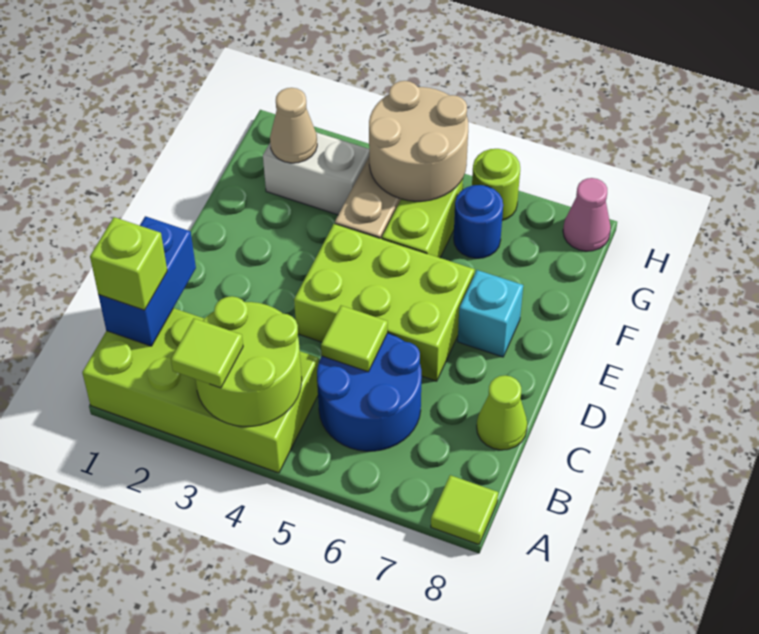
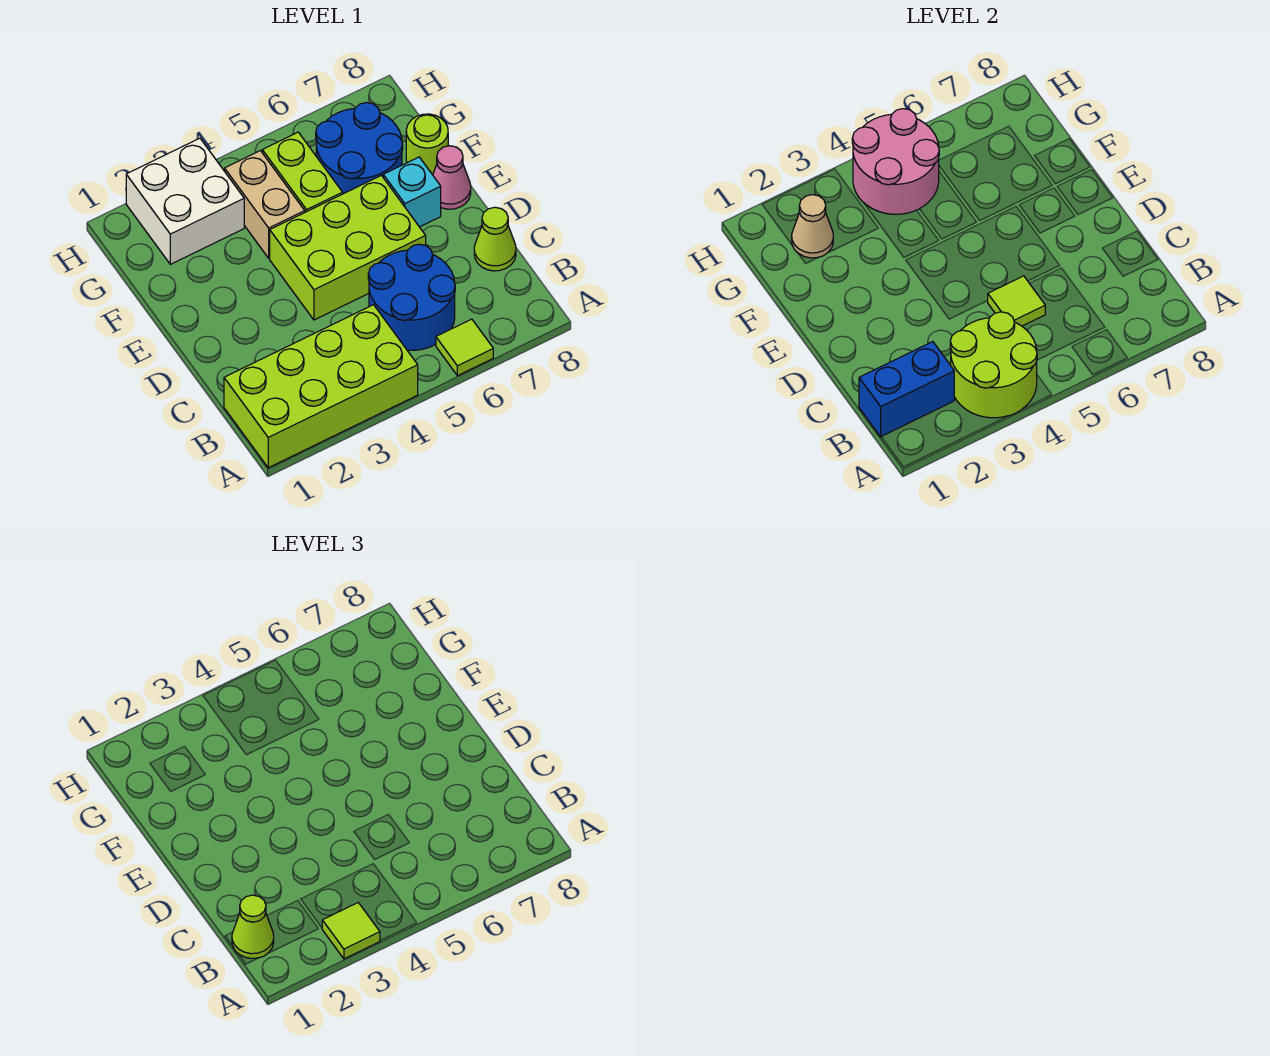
lime tile A8 level 1 -> lime tile A6 level 1
blue brick B1:C1 level 2 -> blue brick B1:B2 level 2
lime brick B1 level 3 -> lime cone B1 level 3
white brick G2:G3 level 1 -> white brick G2:H3 level 1
tan round brick G4:H5 level 2 -> pink round brick G4:H5 level 2
blue round brick G6 level 1 -> blue round brick F6:G7 level 1
lime round brick H6 level 1 -> lime round brick F8 level 1
pink cone H8 level 1 -> pink cone E8 level 1

